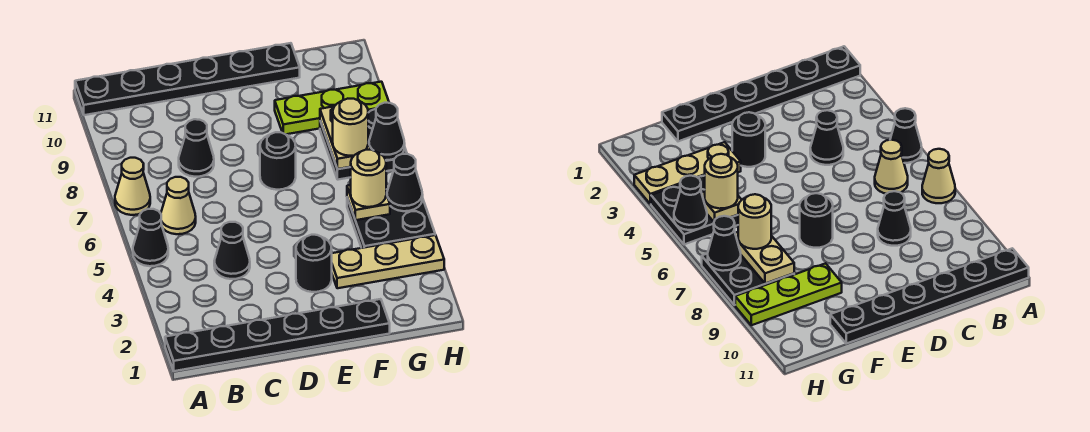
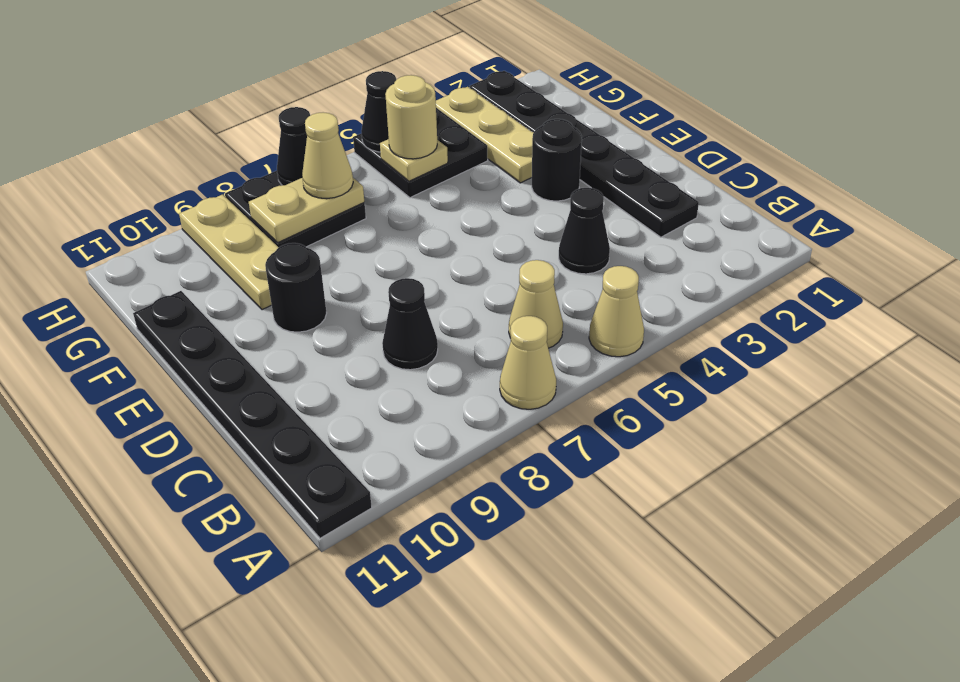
black plate A1:F1 level 1 -> black plate C2:H2 level 1
black cone A5 level 1 -> tan cone A5 level 1
black round brick E7 level 1 -> black round brick E9 level 1
lime plate F9:H9 level 1 -> tan plate F9:H9 level 1
tan round brick G7 level 3 -> tan cone G7 level 3

